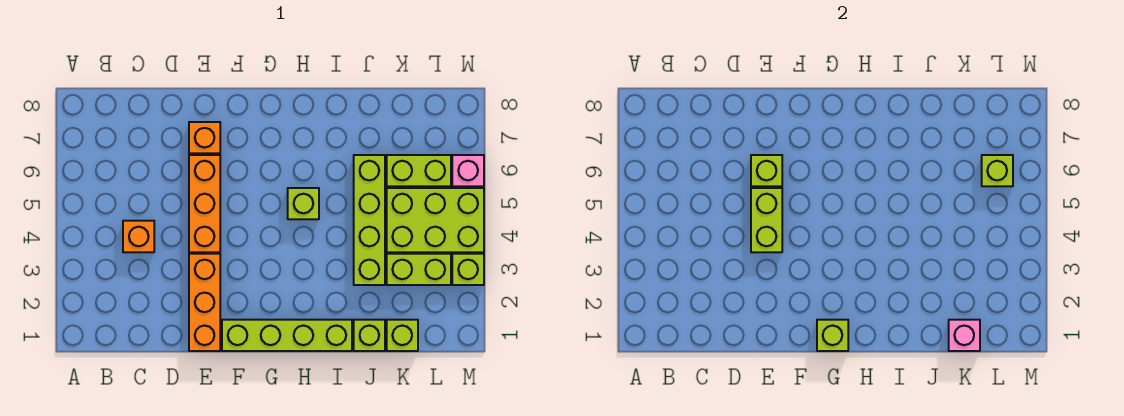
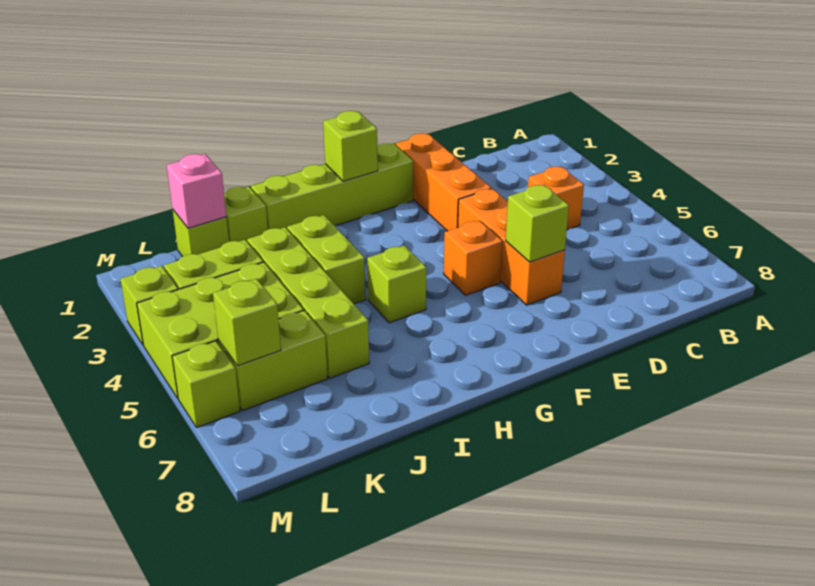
lime brick E4:E5 level 2 -> lime brick I3:I4 level 1
orange brick E7 level 1 -> orange brick F5 level 1
pink brick M6 level 1 -> lime brick M6 level 1

